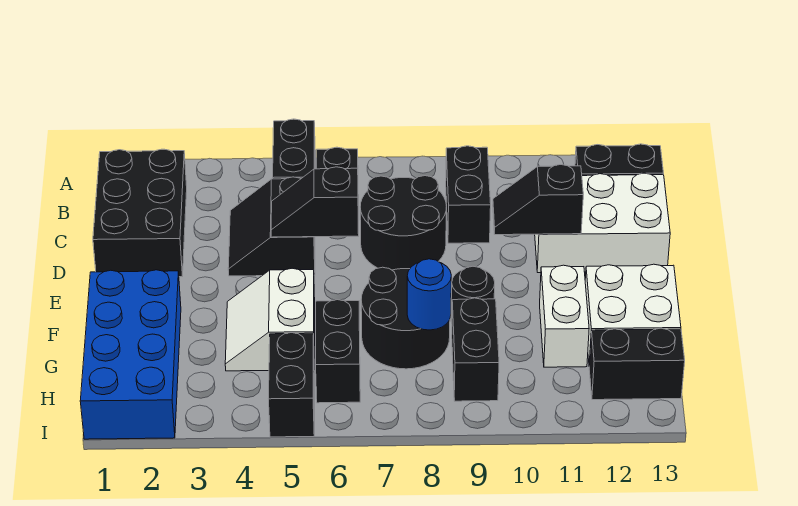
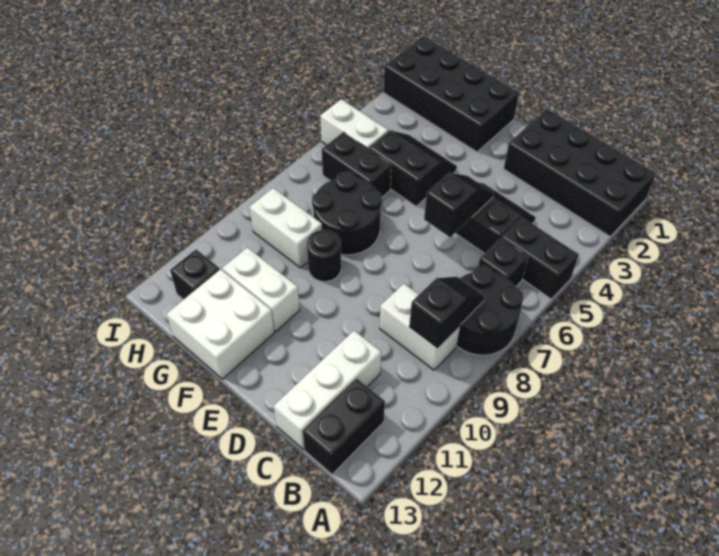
black brick B1:D2 level 1 -> black brick A1:D2 level 1
black brick B9:C9 level 1 -> white brick B9:C9 level 1
black round brick C7:D8 level 1 -> black round brick A7:B8 level 1
white brick C11:D13 level 1 -> white brick C11:C13 level 1
black slope D10:D11 level 2 top 11 -> black slope B8:B9 level 2 top 9
blue brick F1:I2 level 1 -> black brick F1:I2 level 1
white slope F4:G5 level 1 top 5 -> black slope F4:G5 level 1 top 5
blue round brick G8 level 2 -> none
black brick G9:H9 level 1 -> white brick G9:H9 level 1
black brick H5:I5 level 1 -> white brick H5:I5 level 1
black brick H12:H13 level 1 -> black brick H12 level 1

